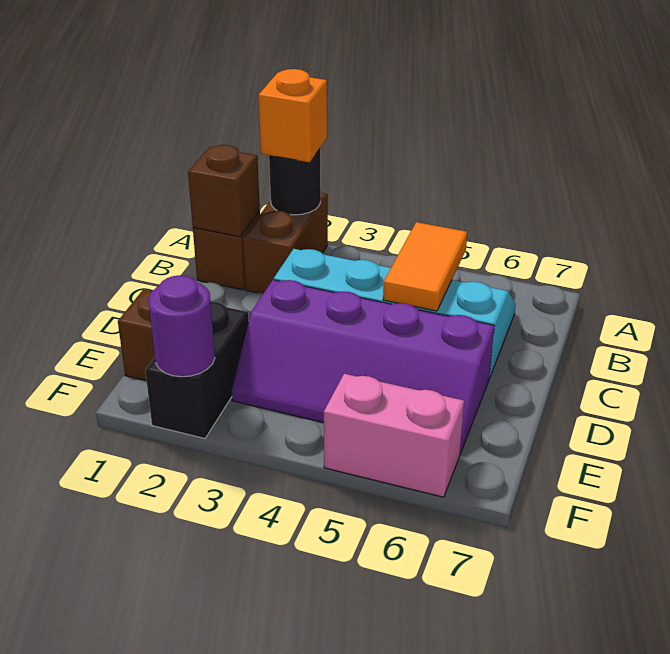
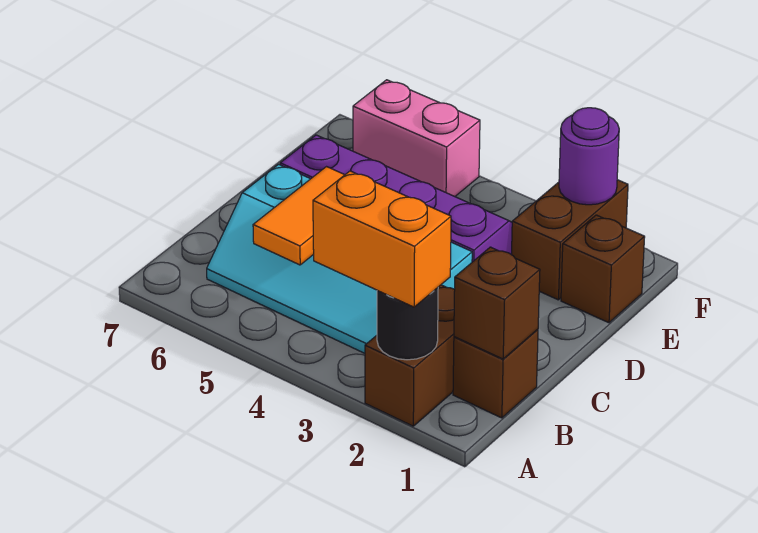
orange brick A2 level 3 -> orange brick A2:A3 level 3
black brick E2:F2 level 1 -> brown brick E2:F2 level 1

